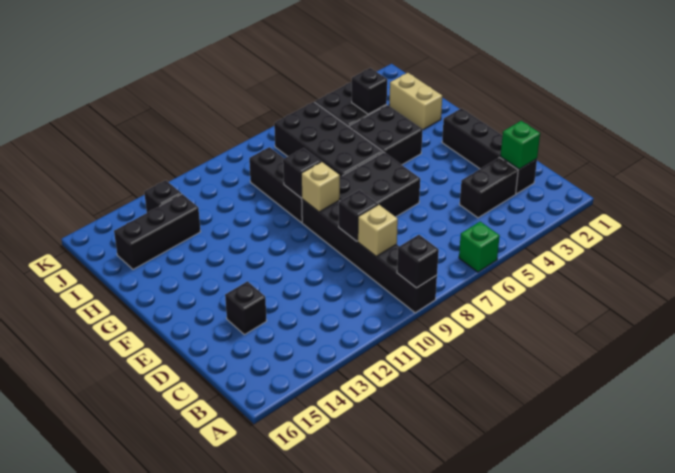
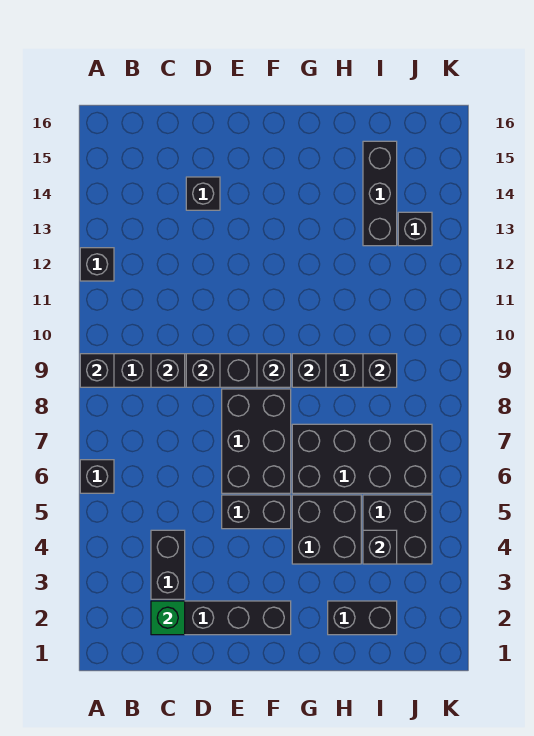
green brick A6 level 1 -> black brick A6 level 1
none -> black brick A12 level 1
tan brick C9 level 2 -> black brick C9 level 2
none -> black brick E5:F5 level 1
tan brick F9 level 2 -> black brick F9 level 2
tan brick H2:I2 level 1 -> black brick H2:I2 level 1
none -> black brick I9 level 2

